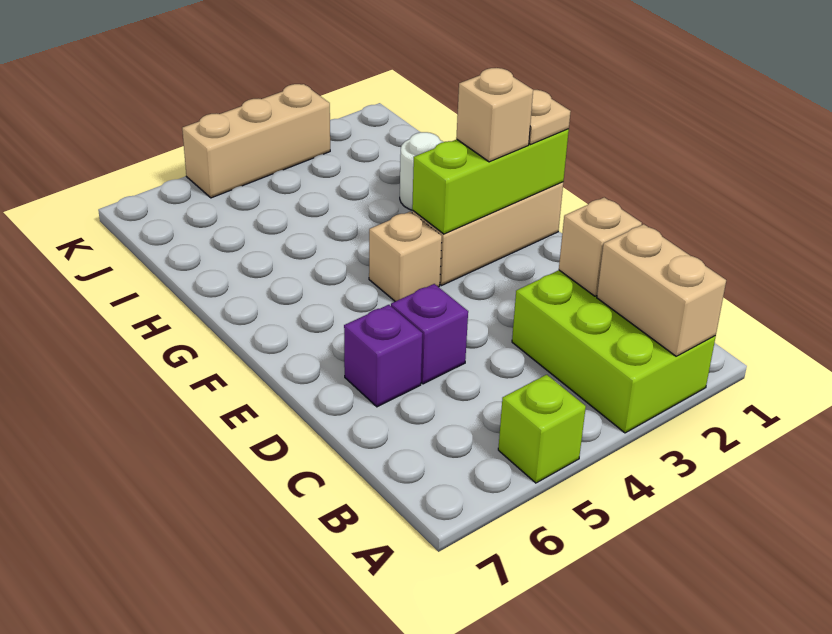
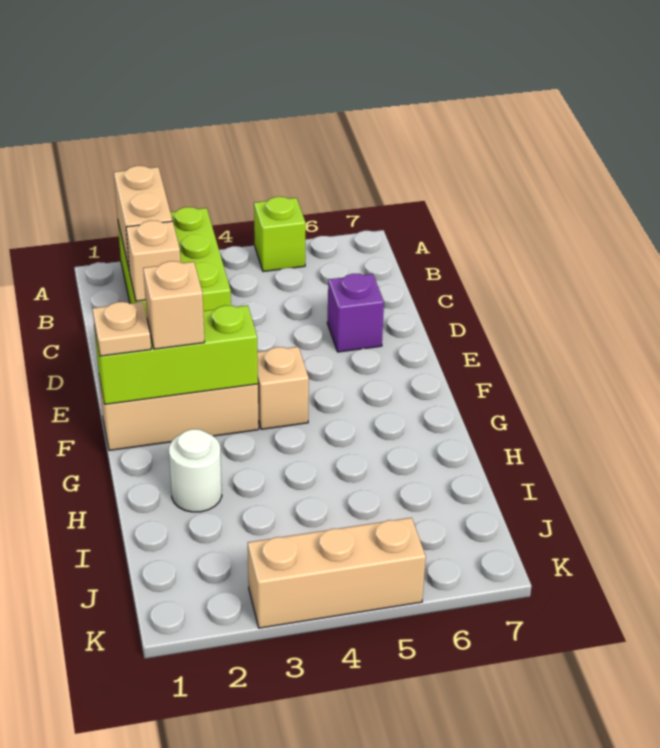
purple brick D5 level 1 -> none

